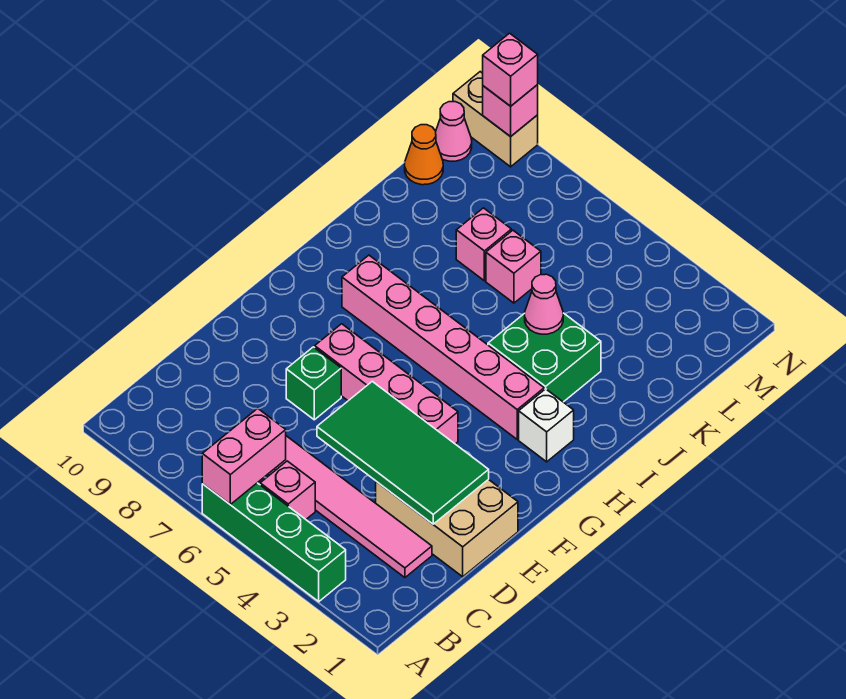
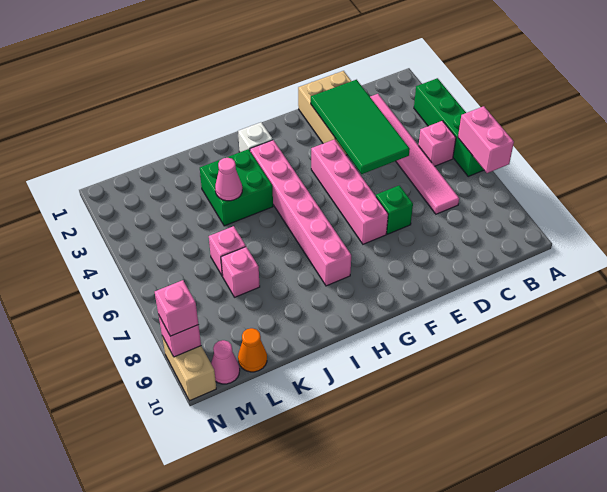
pink brick A6:B6 level 2 -> pink brick A6:A7 level 2

